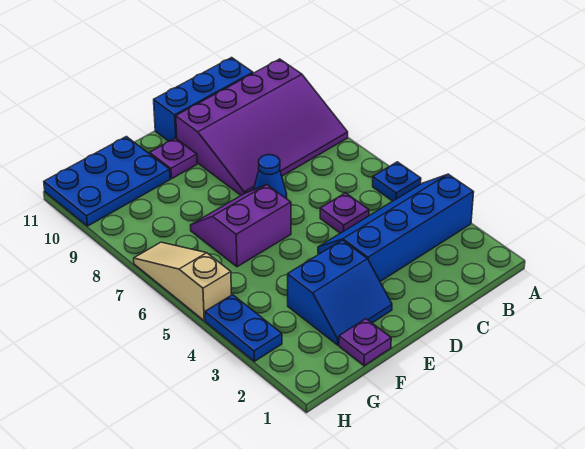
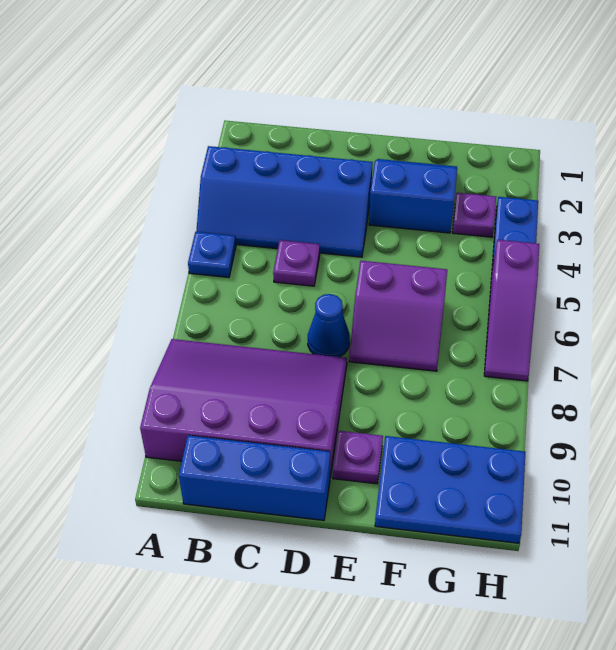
purple plate F1 level 1 -> purple plate G3 level 1
tan slope H5:H7 level 1 top 5 -> purple slope H5:H7 level 1 top 5

